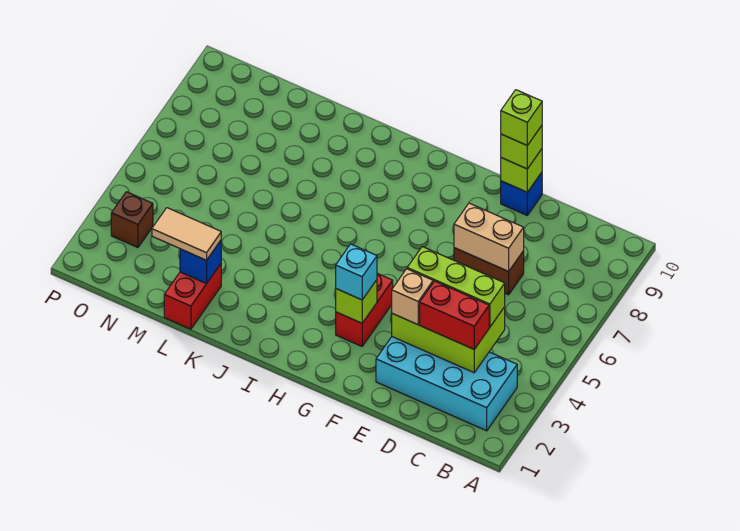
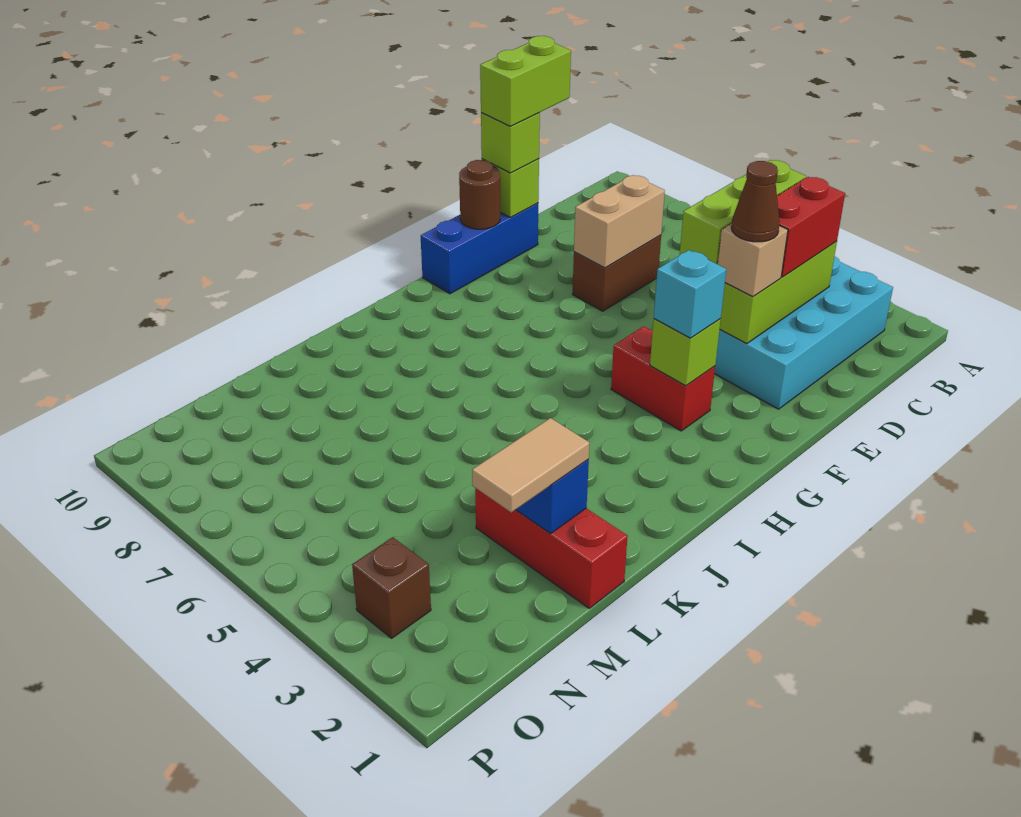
none -> brown cone E3 level 4
blue brick E10 level 1 -> blue brick E10:G10 level 1
lime brick E10 level 4 -> lime brick D10:E10 level 4
none -> brown round brick F10 level 2
red brick L1:L2 level 1 -> red brick L1:L3 level 1

